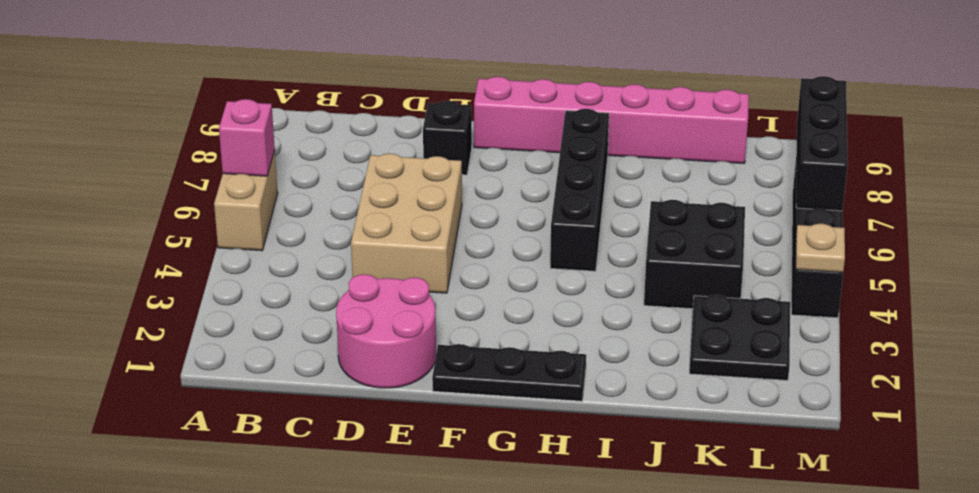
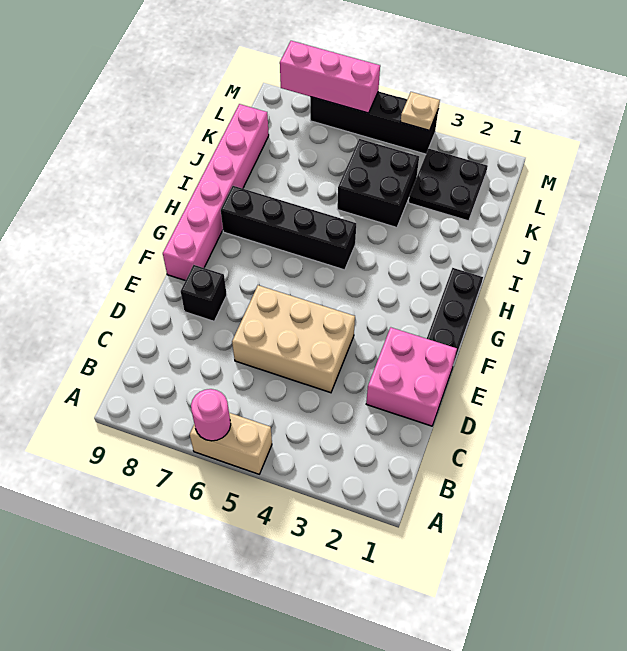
pink brick A6 level 2 -> pink round brick A6 level 2
pink round brick D1:E2 level 1 -> pink brick D1:E2 level 1
black brick M6:M8 level 2 -> pink brick M6:M8 level 2

